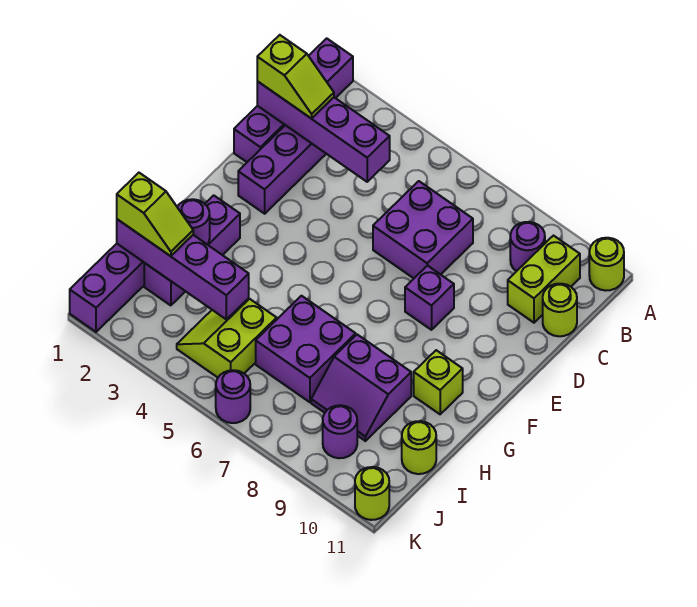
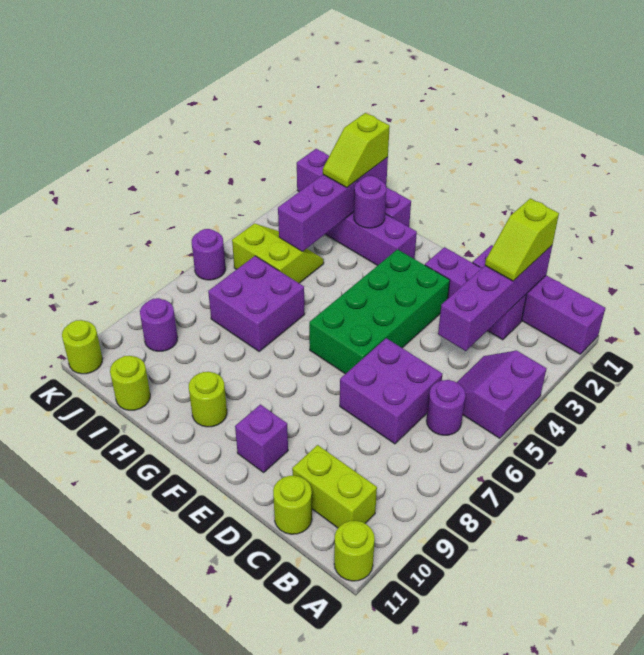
purple round brick B9 level 1 -> purple round brick B6 level 1
none -> green brick E3:F6 level 1
purple brick E8 level 1 -> purple brick E10 level 1
lime brick G10 level 1 -> lime round brick G10 level 1
purple slope H8:I9 level 1 top H -> purple slope A4:B5 level 1 top A

